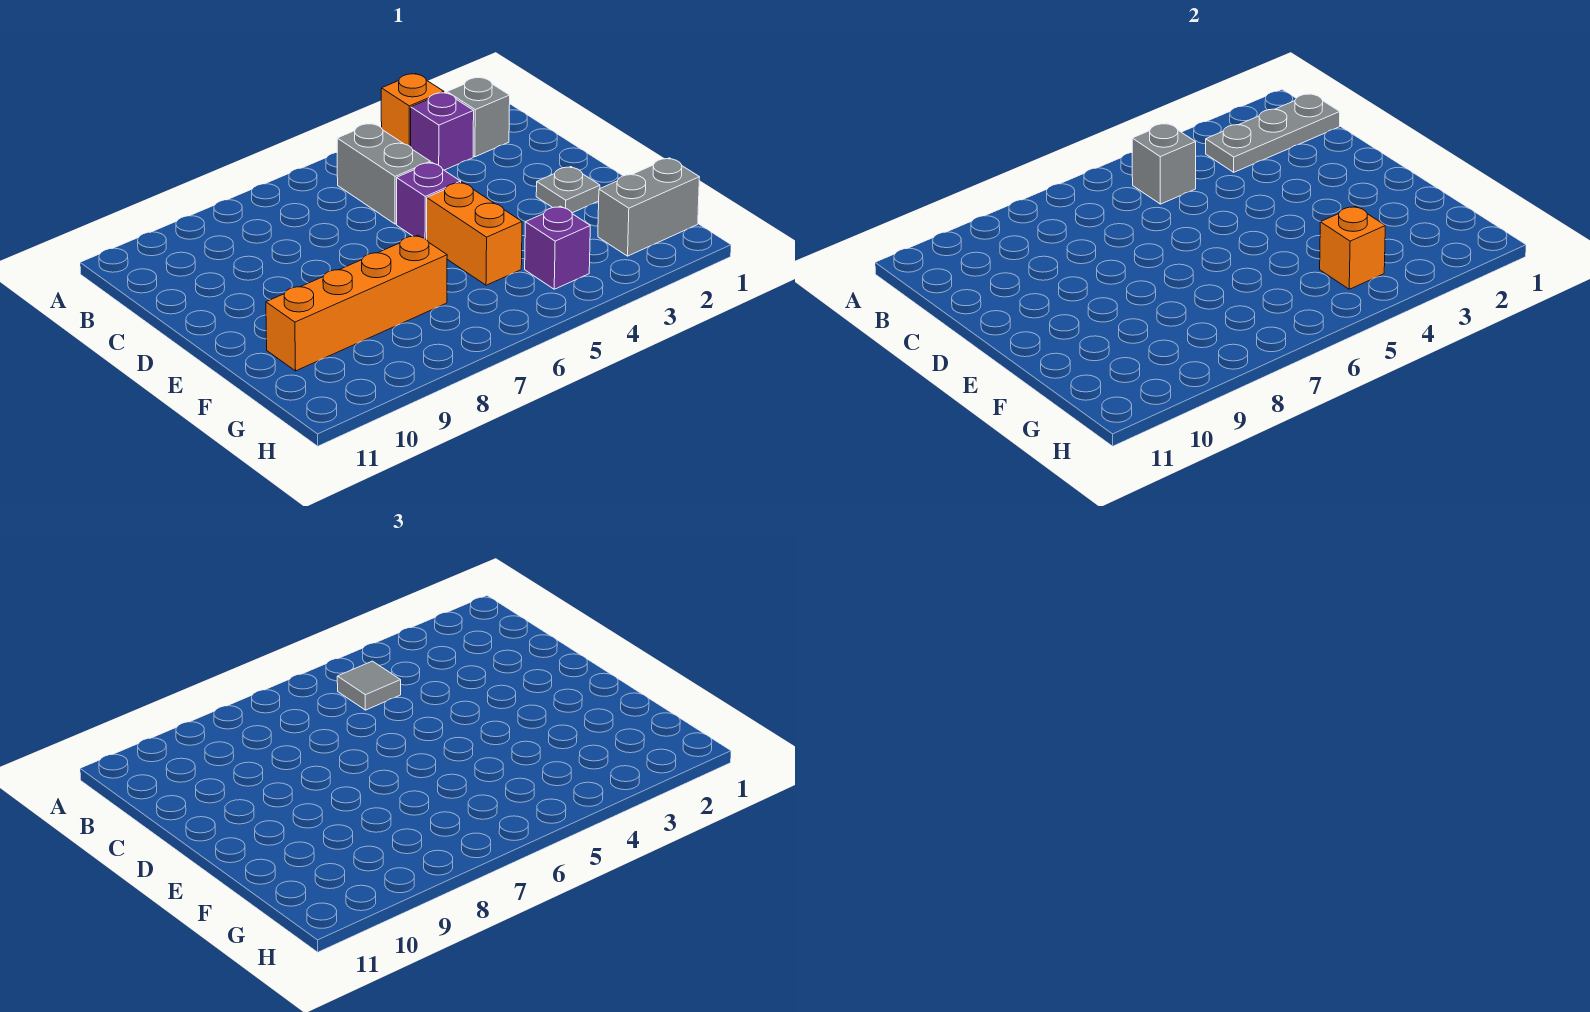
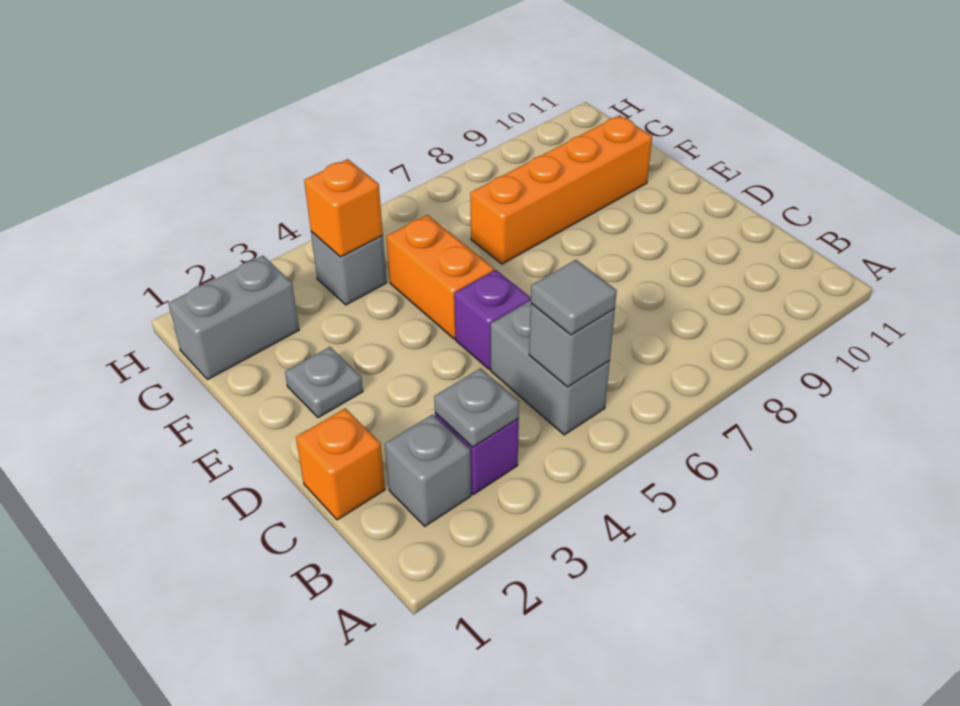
orange brick A3 level 1 -> orange brick C1 level 1
grey plate B1:B3 level 2 -> grey plate B3 level 2
purple brick G4 level 1 -> grey brick G4 level 1

